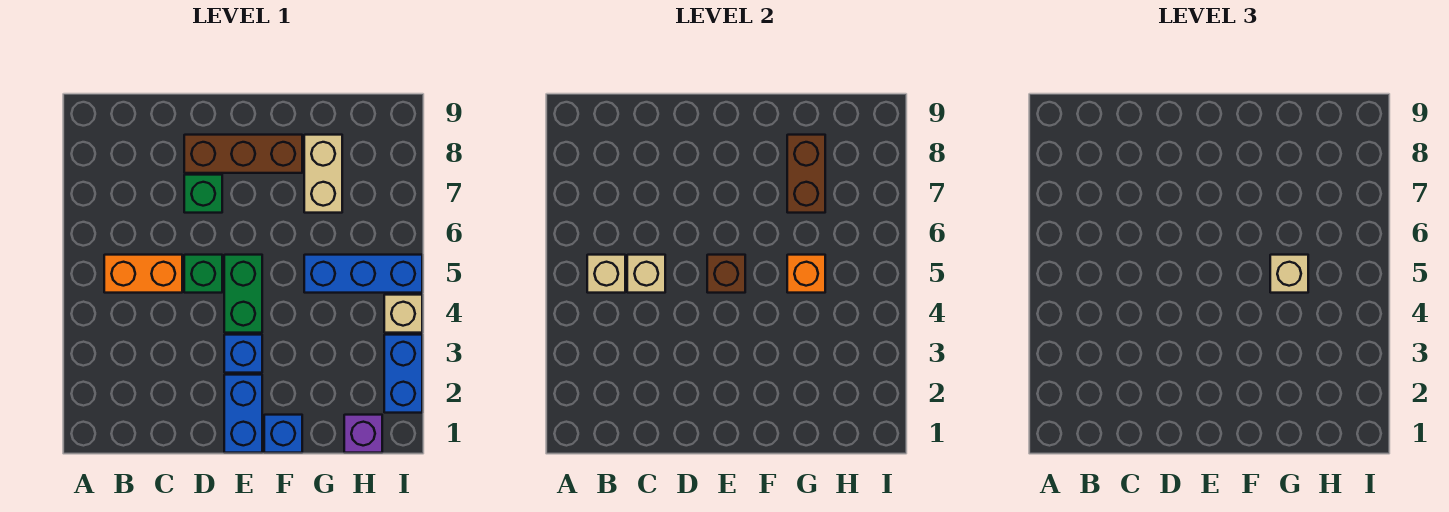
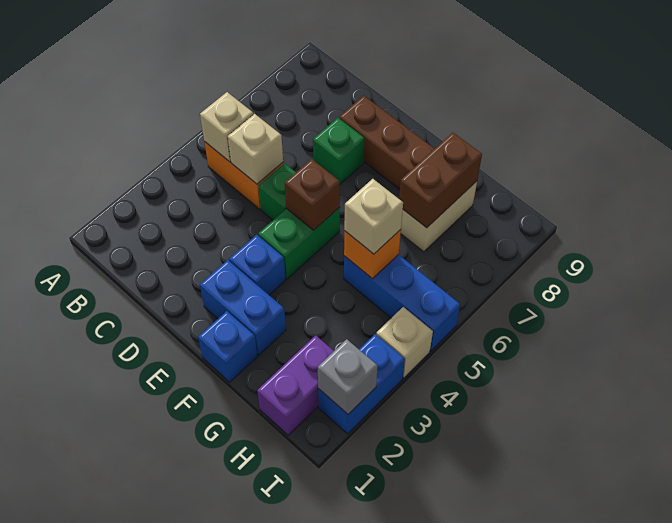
blue brick E1:E2 level 1 -> blue brick E2:F2 level 1
purple brick H1 level 1 -> purple brick H1:H2 level 1
none -> grey brick I2 level 2

